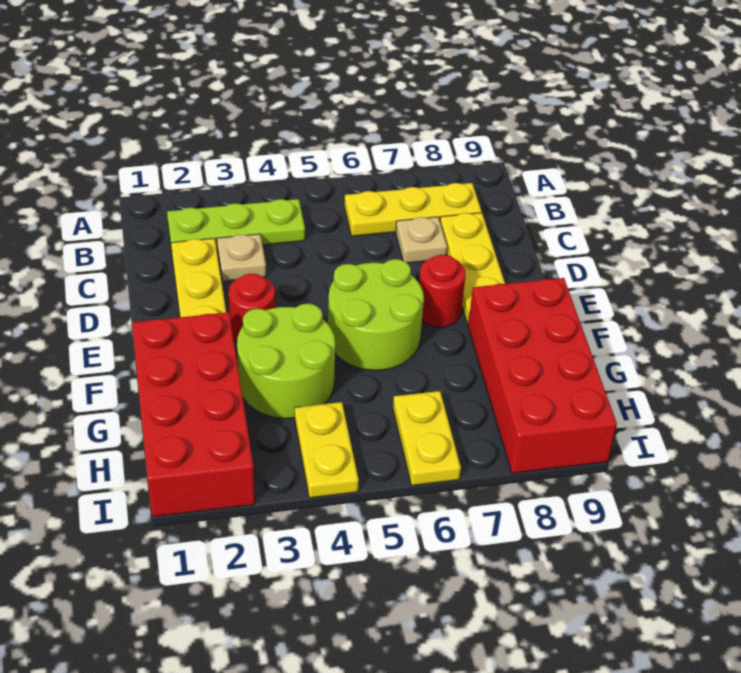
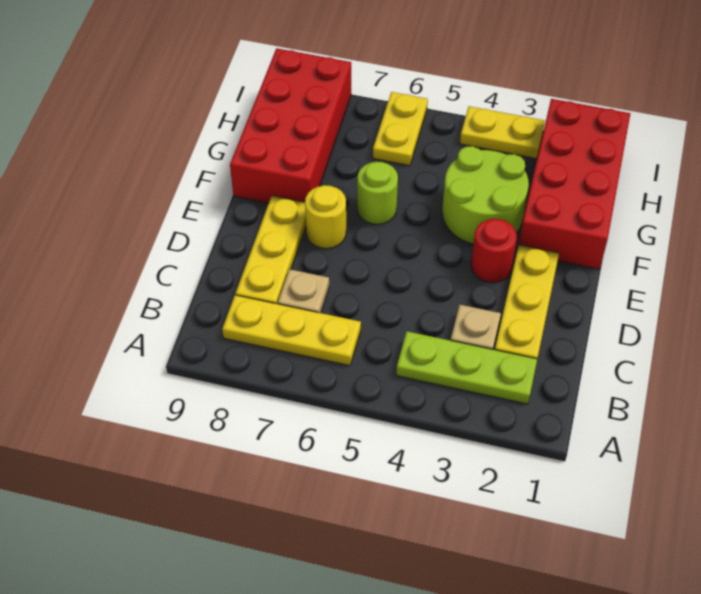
lime round brick E5:F6 level 1 -> lime round brick F6 level 1
red round brick E7 level 1 -> yellow round brick E7 level 1
yellow plate H4:I4 level 1 -> yellow plate I3:I4 level 1

